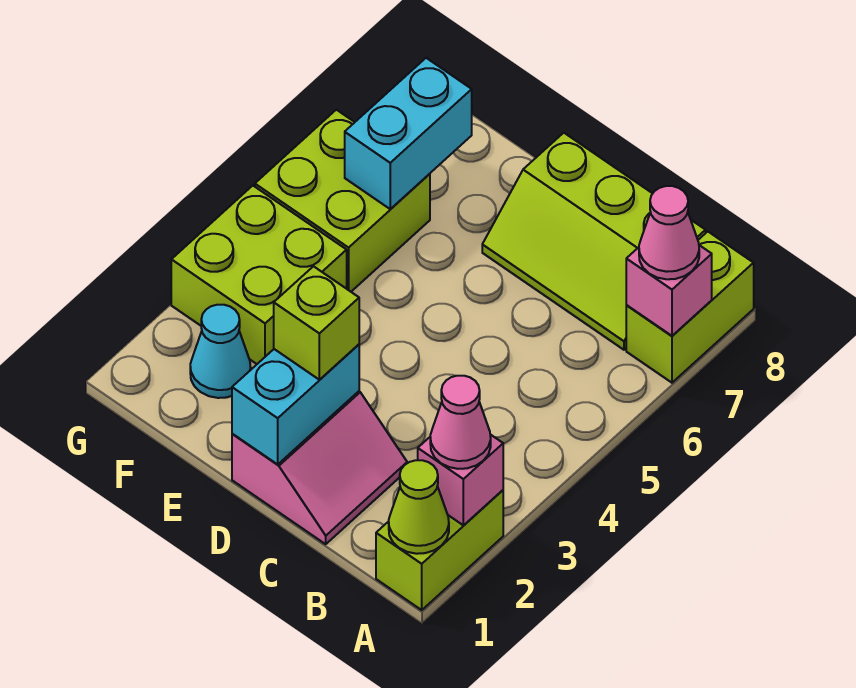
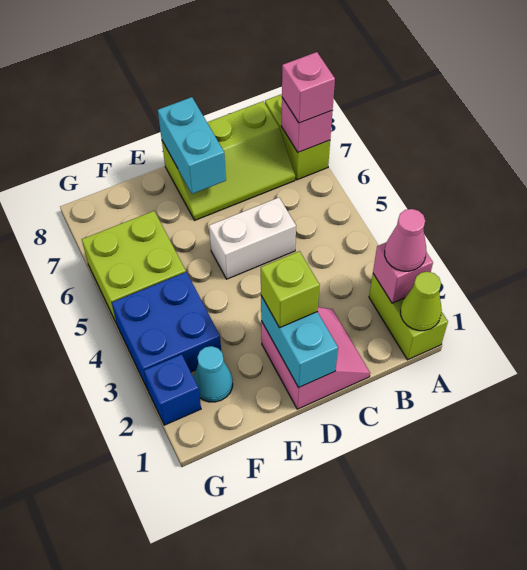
pink cone A7 level 3 -> pink brick A7 level 3
none -> white brick C5:D5 level 1
lime brick F3:G4 level 1 -> blue brick F3:G4 level 1
cyan brick F6:F7 level 2 -> cyan brick D7:D8 level 2
none -> blue brick G2 level 1

